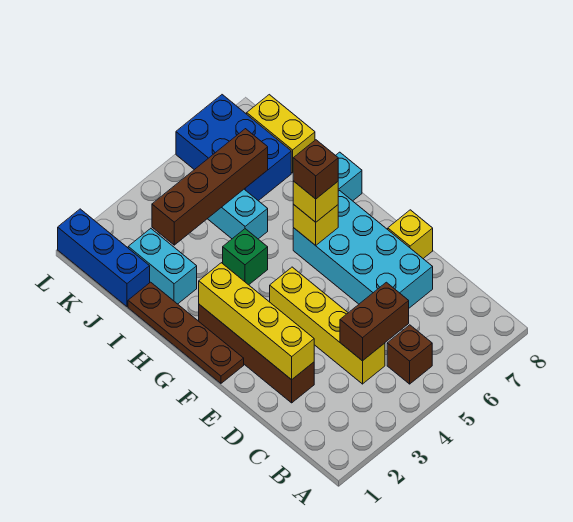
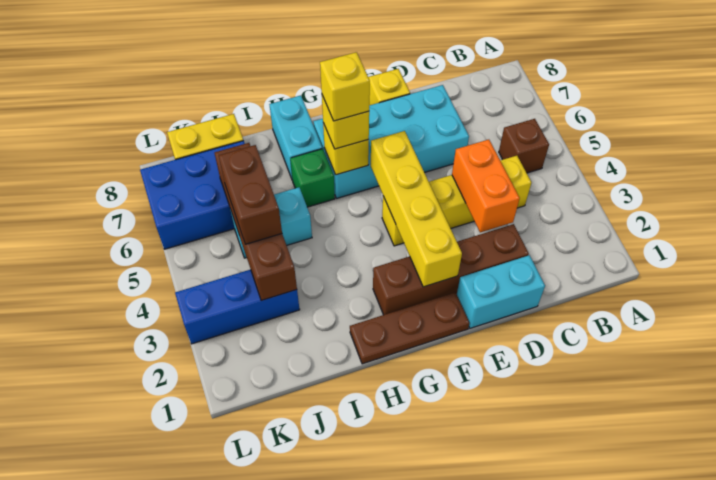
brown brick C4:C5 level 2 -> brown brick J4:J5 level 3
yellow brick D2:G2 level 2 -> yellow brick F2:F5 level 2
none -> orange brick D3:D4 level 2
brown plate F1:I1 level 1 -> brown plate F1:H1 level 1
brown brick G6 level 4 -> yellow brick G6 level 4
green brick H4 level 1 -> green brick H6 level 1
cyan brick I2:J2 level 1 -> cyan brick D1:E1 level 1
blue brick J1:L1 level 1 -> blue brick J3:L3 level 1

